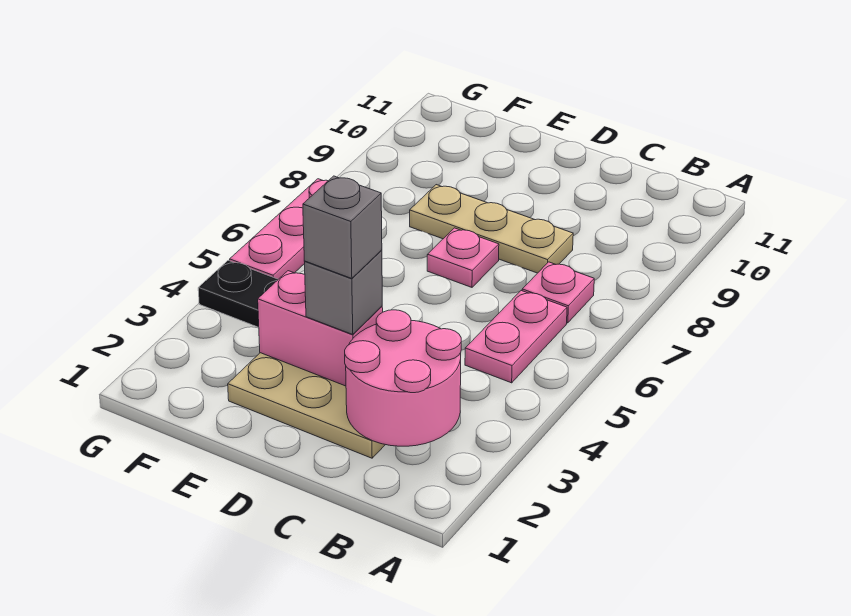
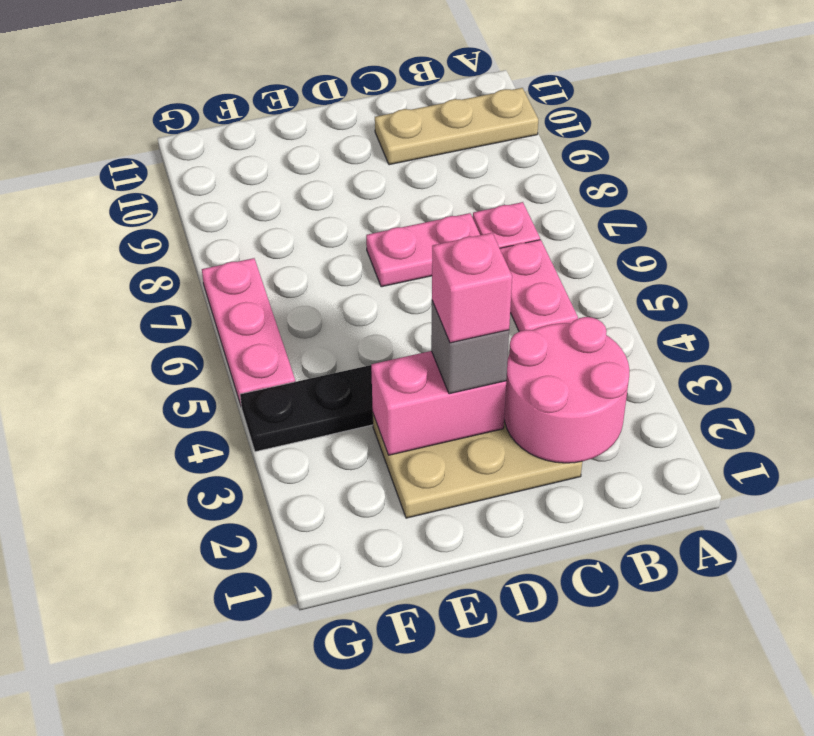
tan plate C8:E8 level 1 -> tan plate A10:C10 level 1
grey brick D3 level 4 -> pink brick D3 level 4
pink plate D7 level 1 -> pink plate C7:D7 level 1

